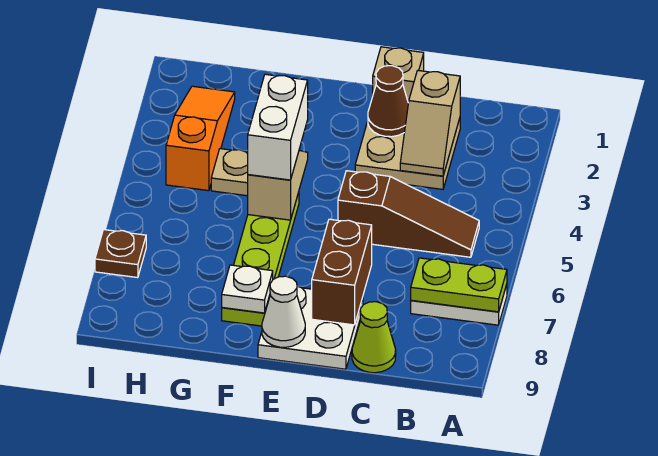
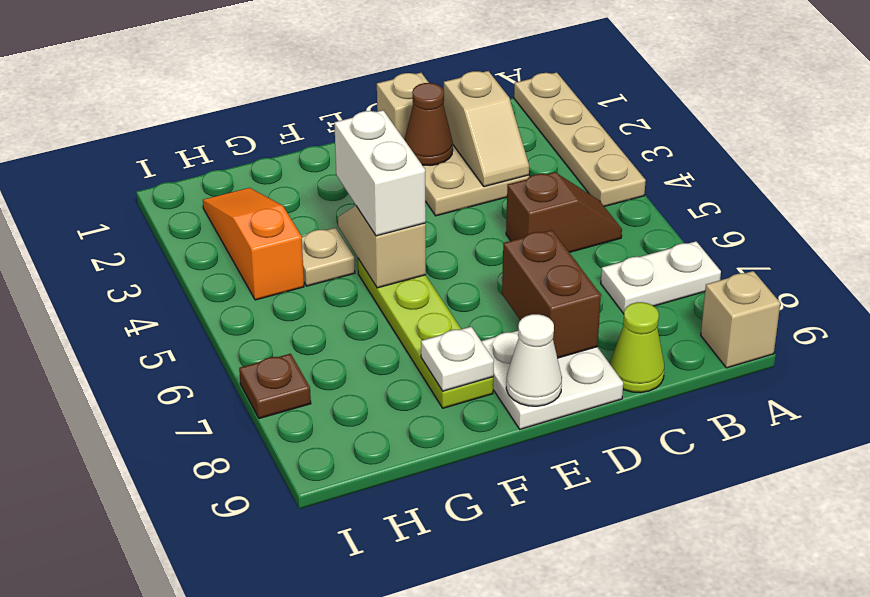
none -> tan plate A1:A4 level 1
lime plate A7:B7 level 2 -> none
none -> tan brick A9 level 1
brown slope B5:D5 level 1 top D -> brown slope B5:C5 level 1 top C

